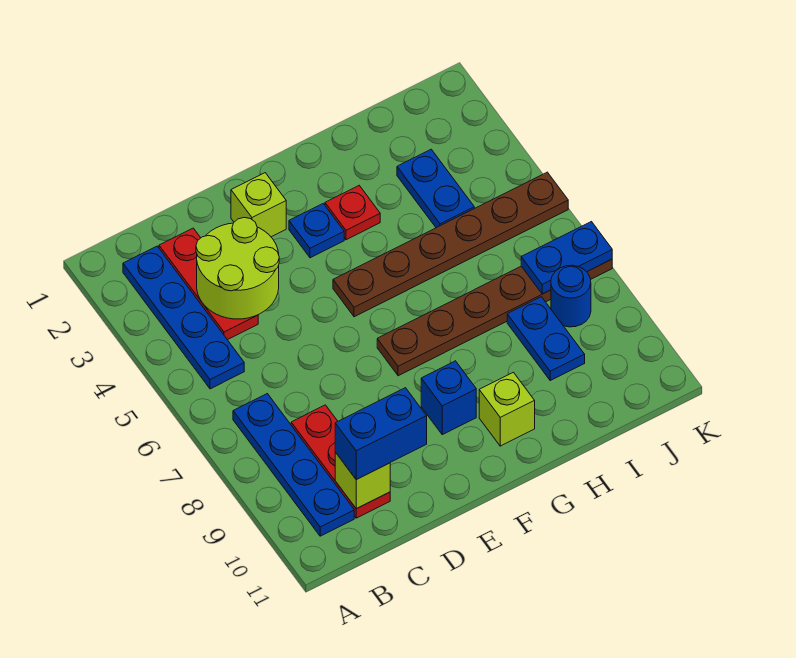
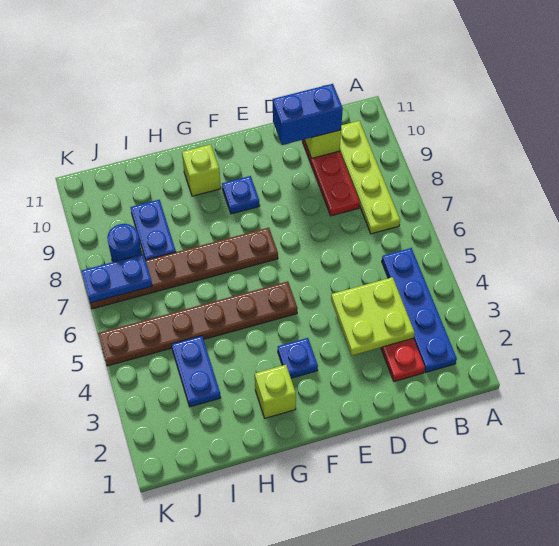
blue plate B7:B10 level 1 -> lime plate B7:B10 level 1
lime round brick C3:D4 level 2 -> lime plate C3:D4 level 2
lime brick E2 level 1 -> lime brick G2 level 1
blue brick F9 level 1 -> blue plate F9 level 1
red plate G3 level 1 -> none

